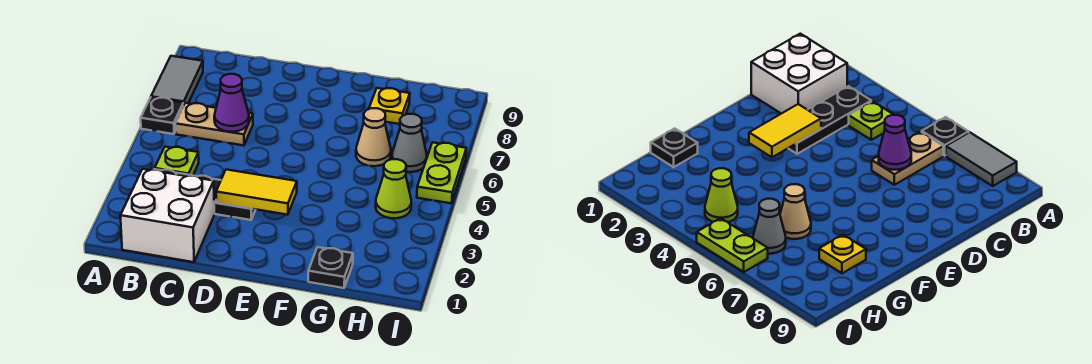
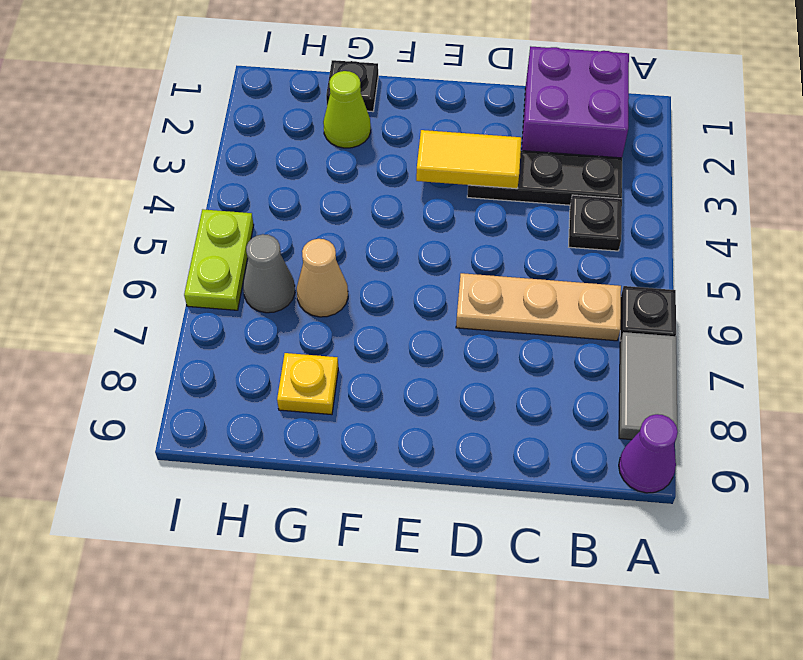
white brick B1:C2 level 1 -> purple brick B1:C2 level 1
lime plate B4 level 1 -> black plate B4 level 1
tan plate B6:C6 level 1 -> tan plate B6:D6 level 1
purple cone C6 level 2 -> purple cone A9 level 1
lime cone H4 level 1 -> lime cone G2 level 1

